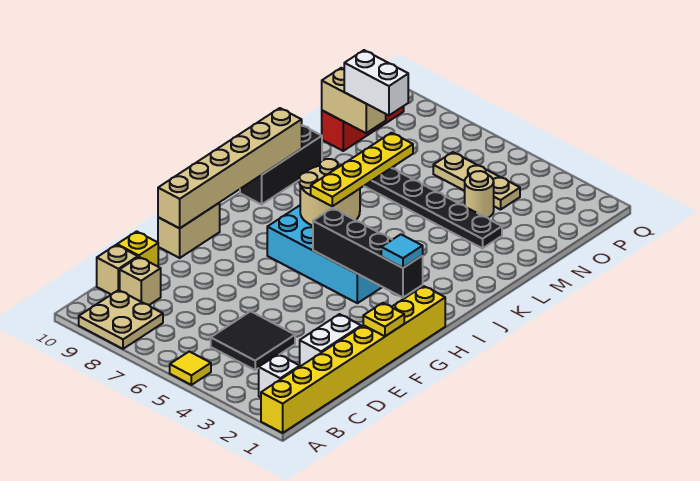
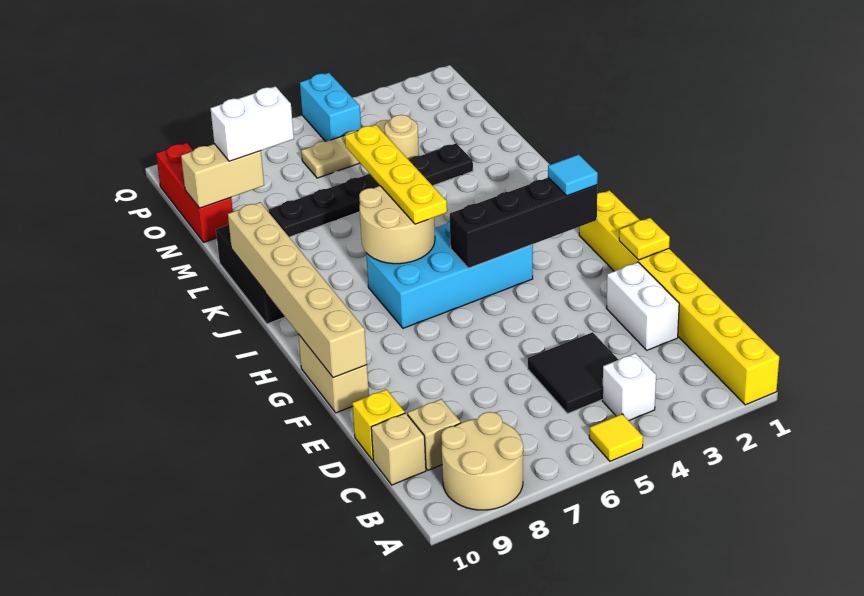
tan plate A8:B9 level 1 -> tan round brick A8:B9 level 1
white brick B2 level 1 -> white brick B4 level 1
none -> cyan brick P5:Q5 level 1

